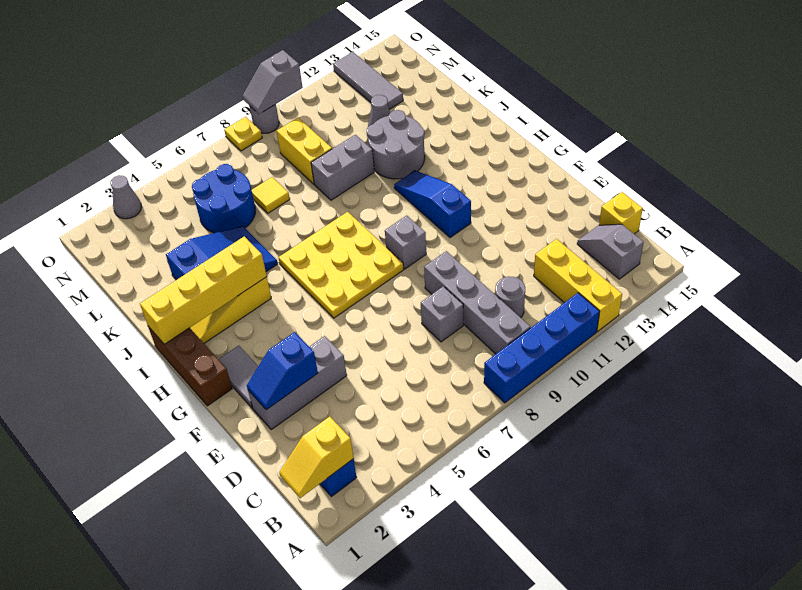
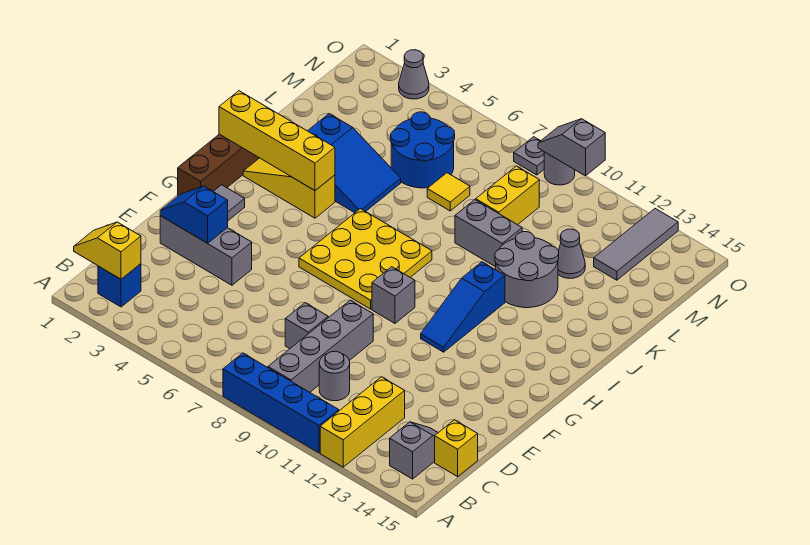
blue slope G11:I11 level 1 top G -> blue slope G11:I11 level 1 top I
yellow plate O8 level 1 -> grey plate O8 level 1

